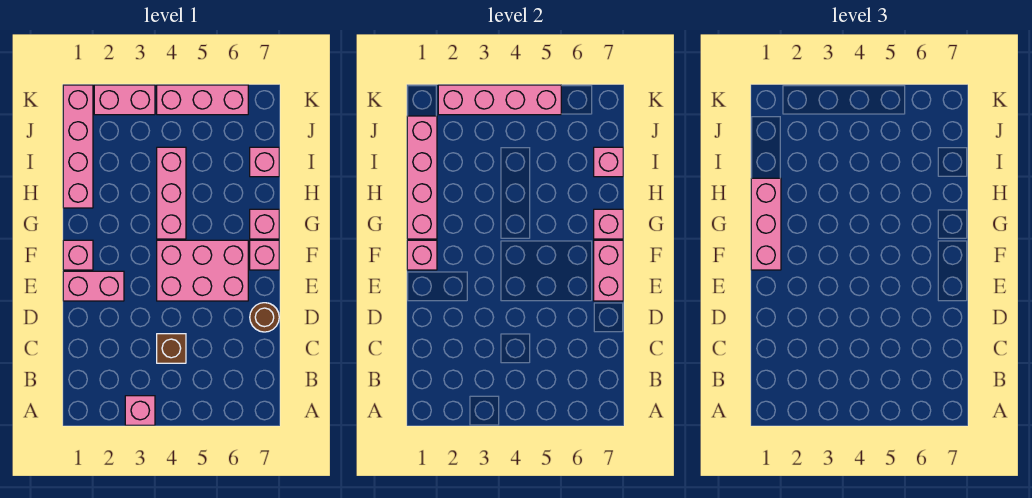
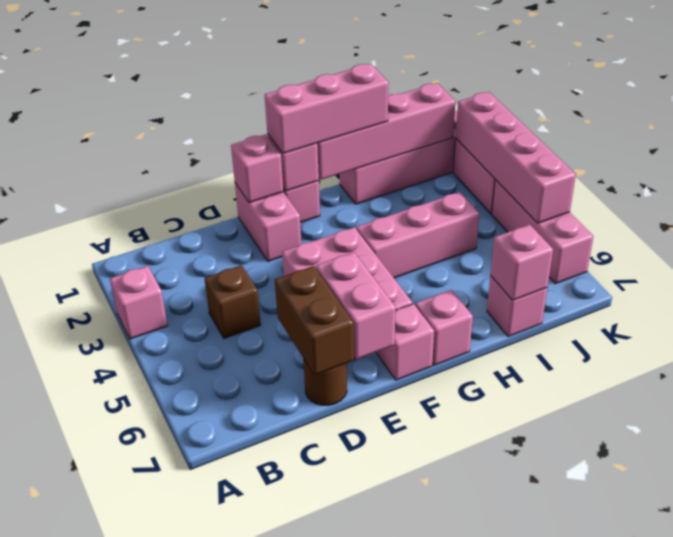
none -> brown brick D6:D7 level 2
pink brick E7:F7 level 2 -> pink brick E6:E7 level 2
pink brick G7 level 2 -> pink brick E1 level 2

